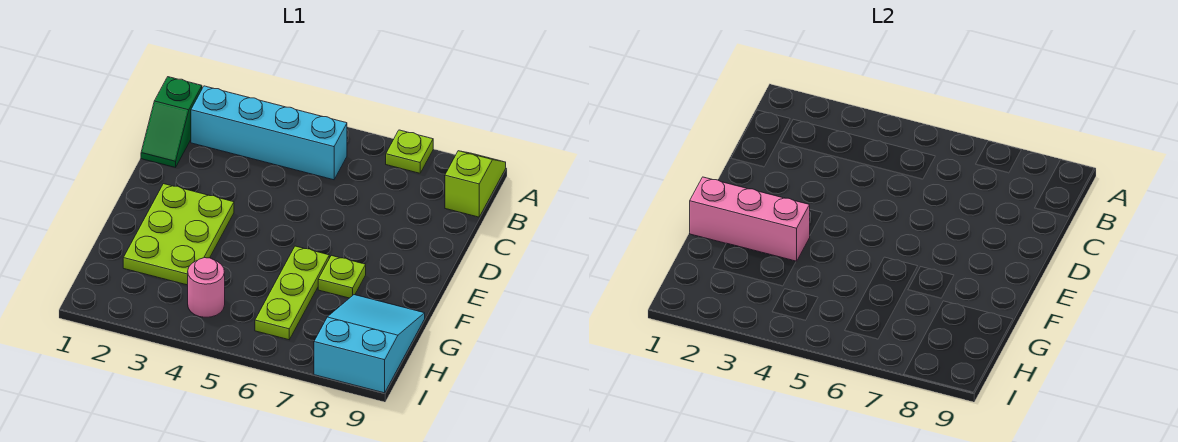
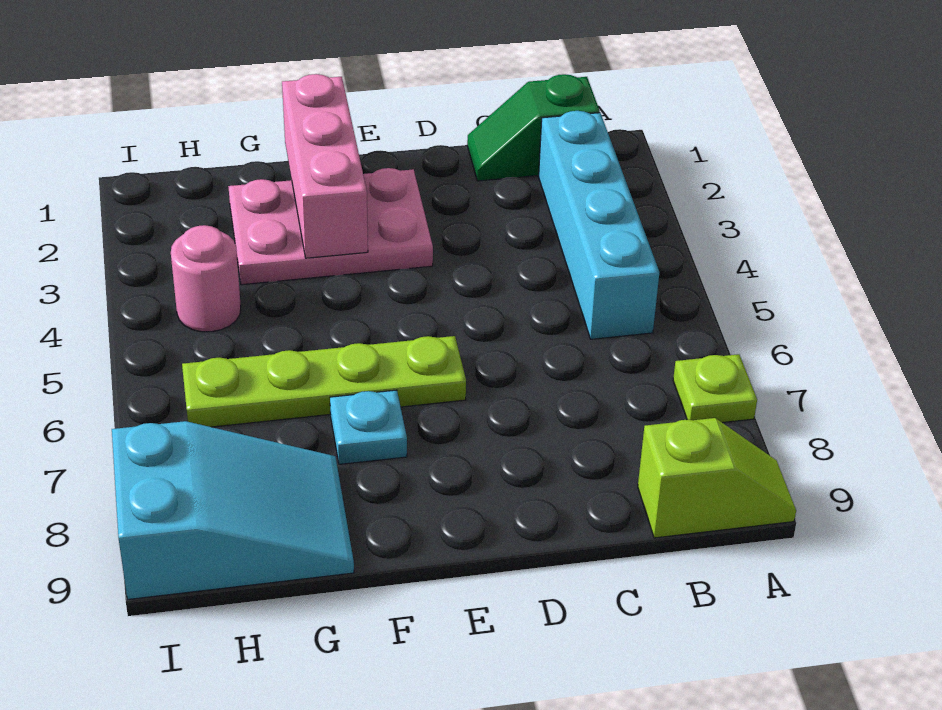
lime plate E2:G3 level 1 -> pink plate E2:G3 level 1
lime plate F6:H6 level 1 -> lime plate E6:H6 level 1
lime plate F7 level 1 -> cyan plate F7 level 1

